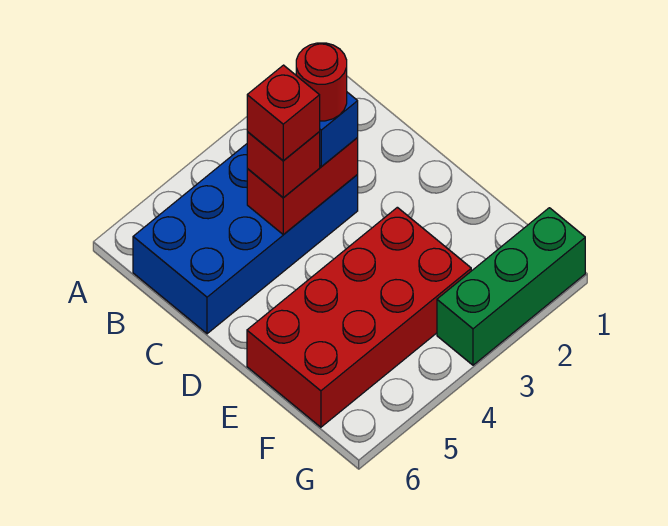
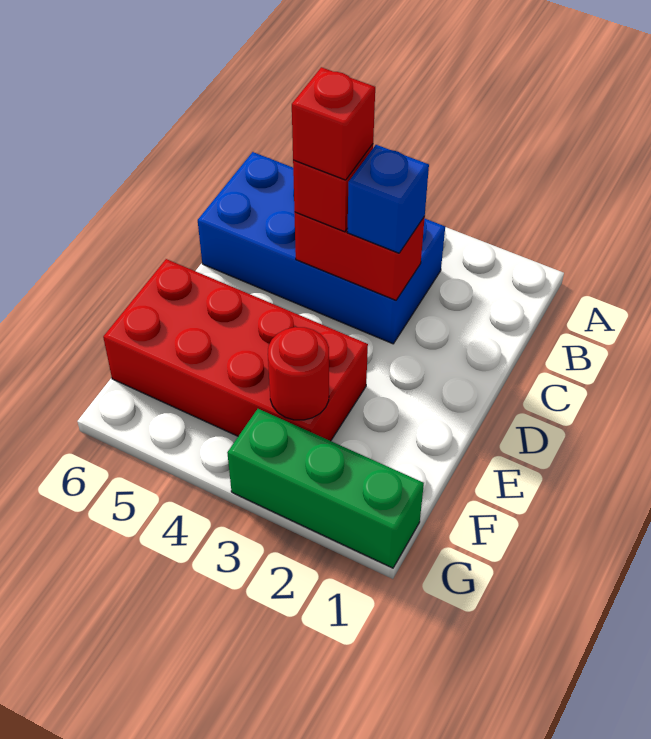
red round brick C3 level 4 -> red round brick F3 level 2

